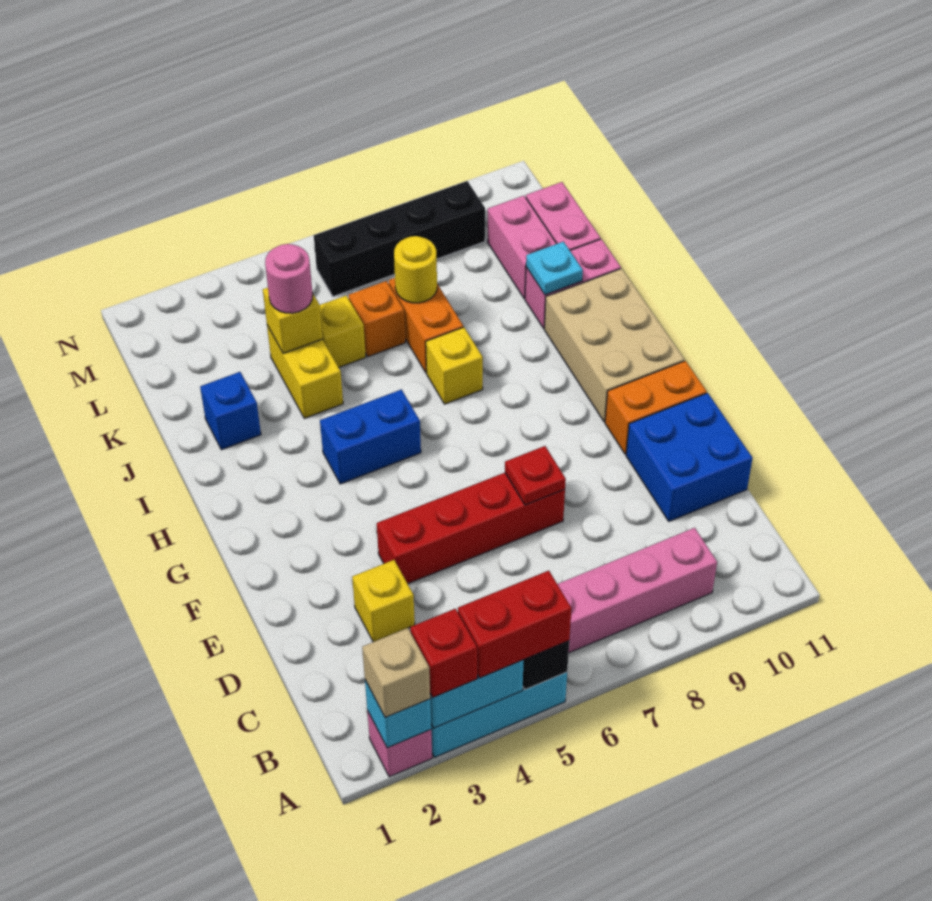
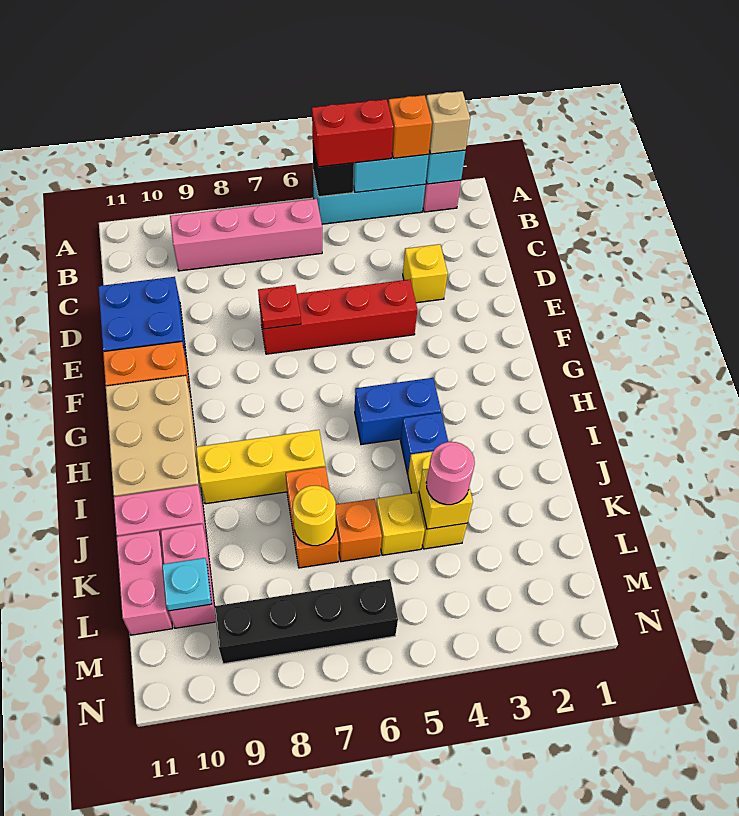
red brick A3 level 3 -> orange brick A3 level 3
yellow brick I7 level 1 -> yellow brick I7:I9 level 1
blue brick J2 level 1 -> blue brick I4 level 1
cyan plate J10 level 2 -> cyan plate L10 level 2

